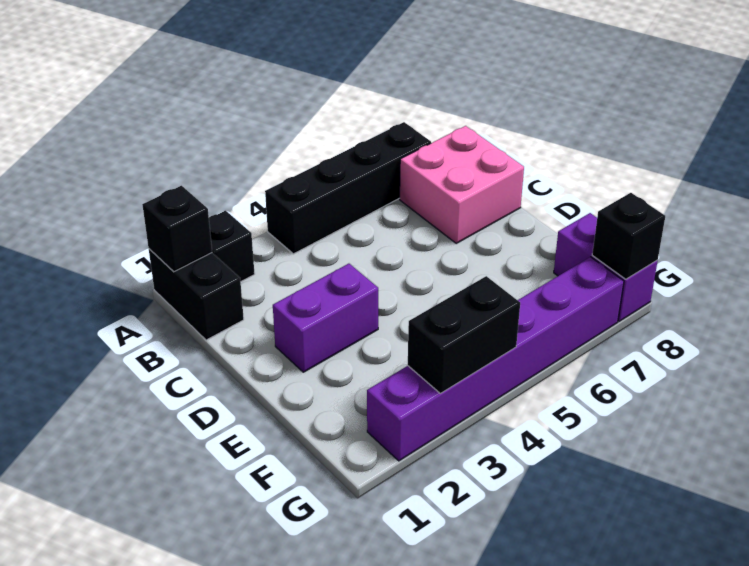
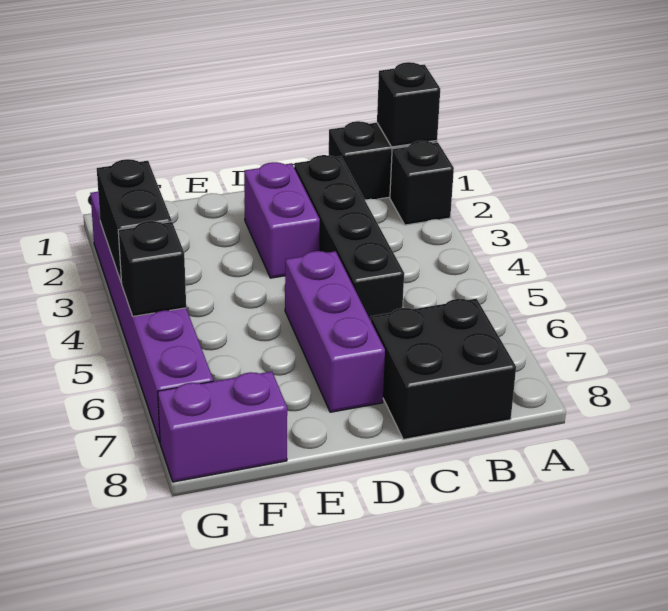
black brick A4:A7 level 1 -> black brick C2:C5 level 1
pink brick B7:C8 level 1 -> black brick B7:C8 level 1
none -> purple brick D5:D7 level 1
black brick G8 level 2 -> black brick G5 level 2

